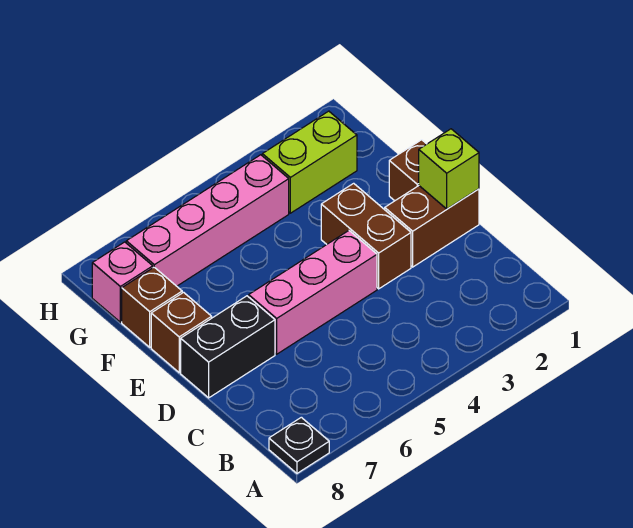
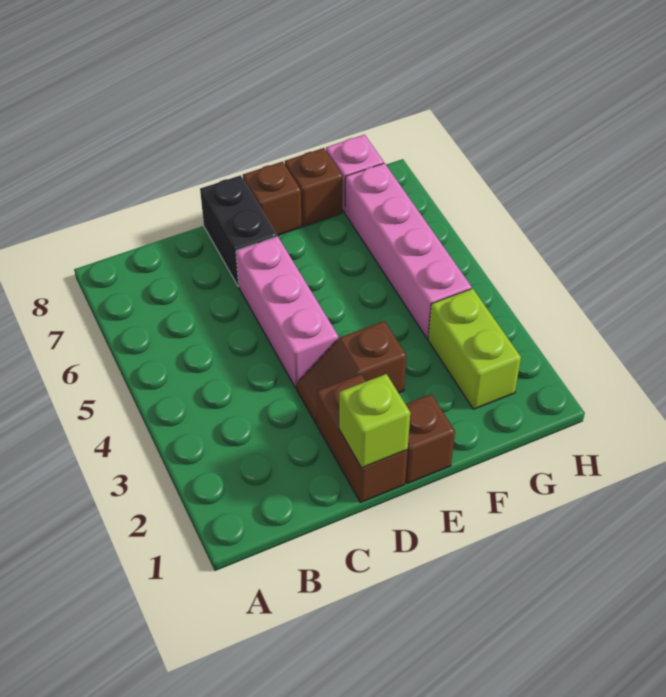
black plate A8 level 1 -> none
brown brick D3:E3 level 1 -> brown slope D3:E3 level 1 top E

